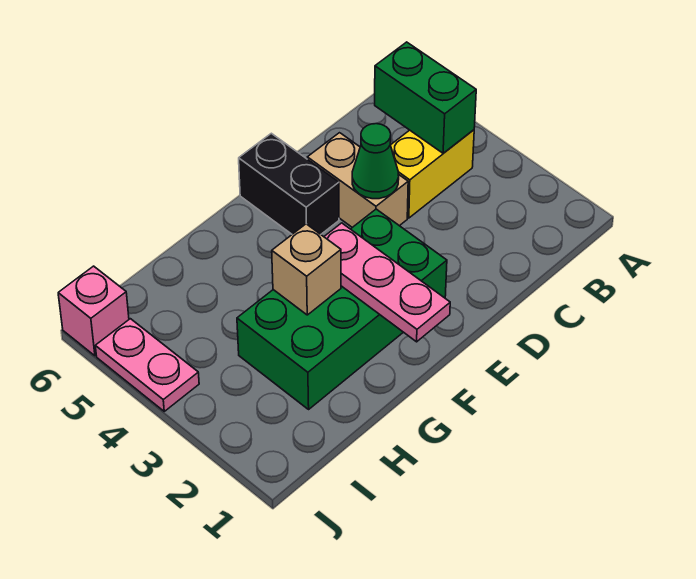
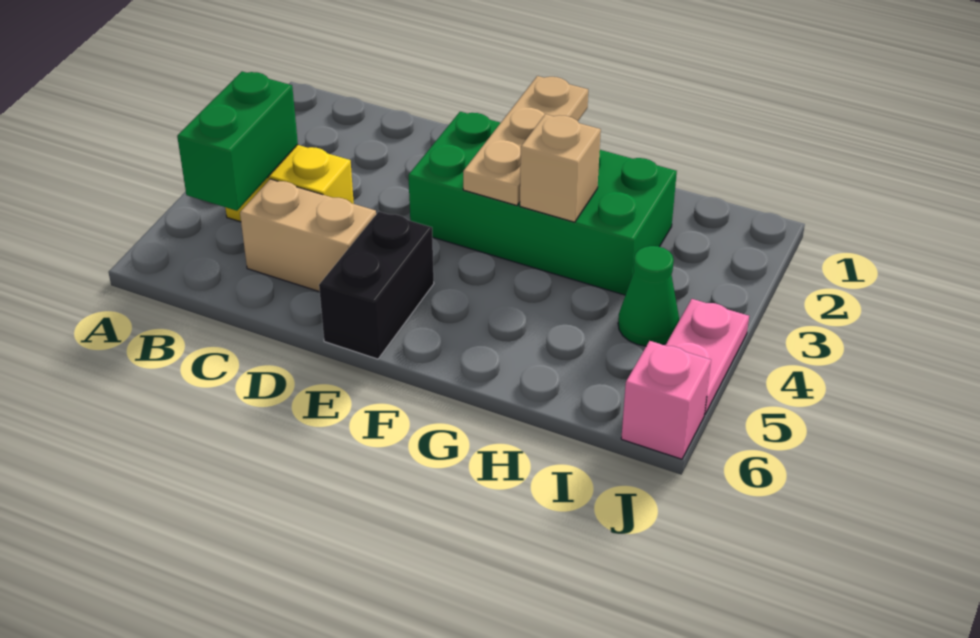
tan brick D4:D5 level 1 -> tan brick C5:D5 level 1
green cone D4 level 2 -> green cone I4 level 1
pink plate F1:F3 level 2 -> tan plate F1:F3 level 2

